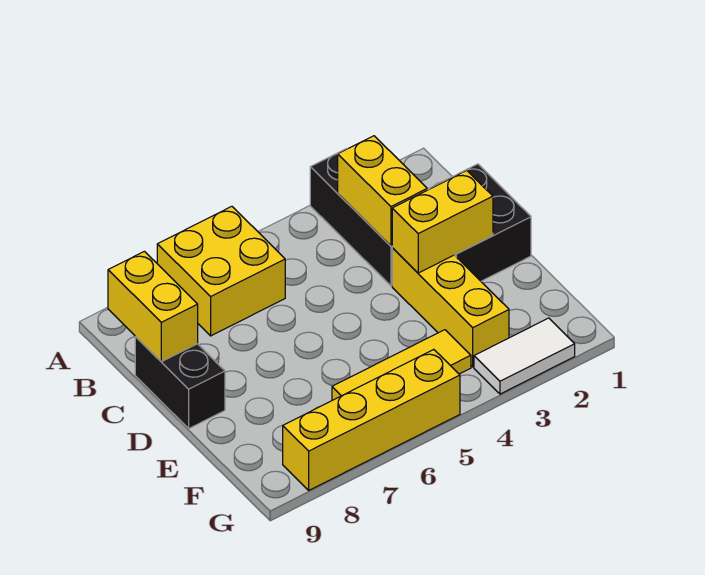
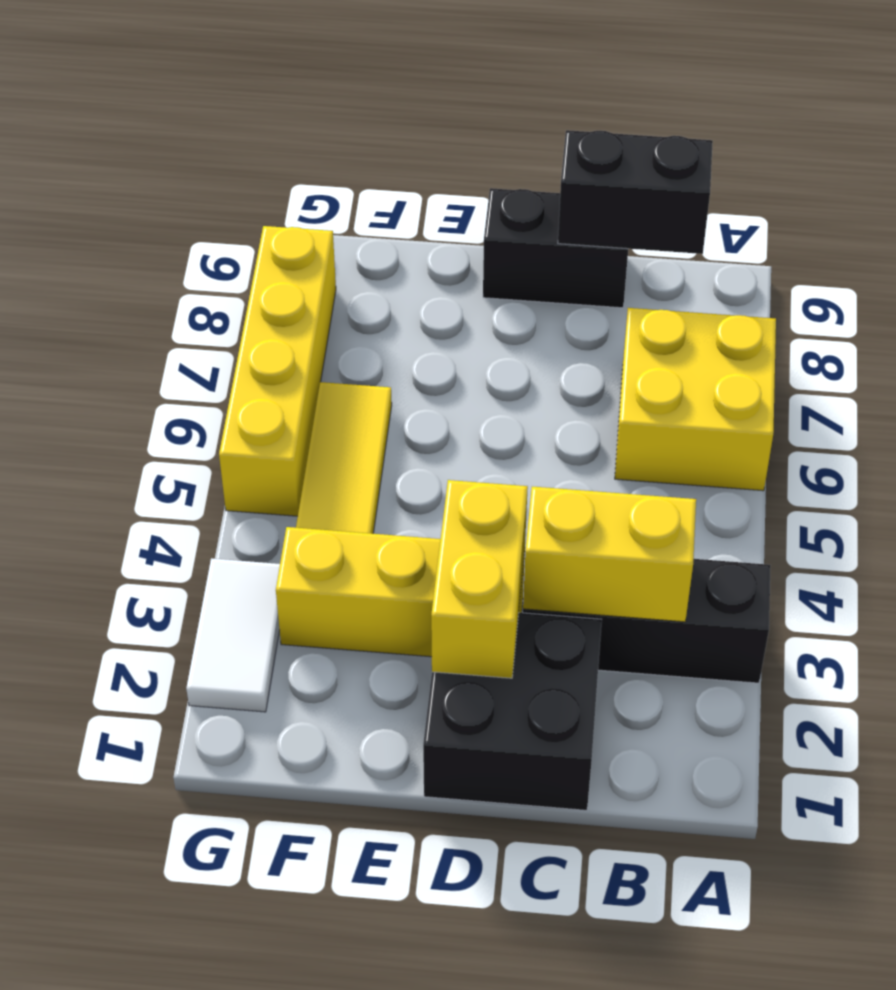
yellow brick B9:C9 level 2 -> black brick B9:C9 level 2

